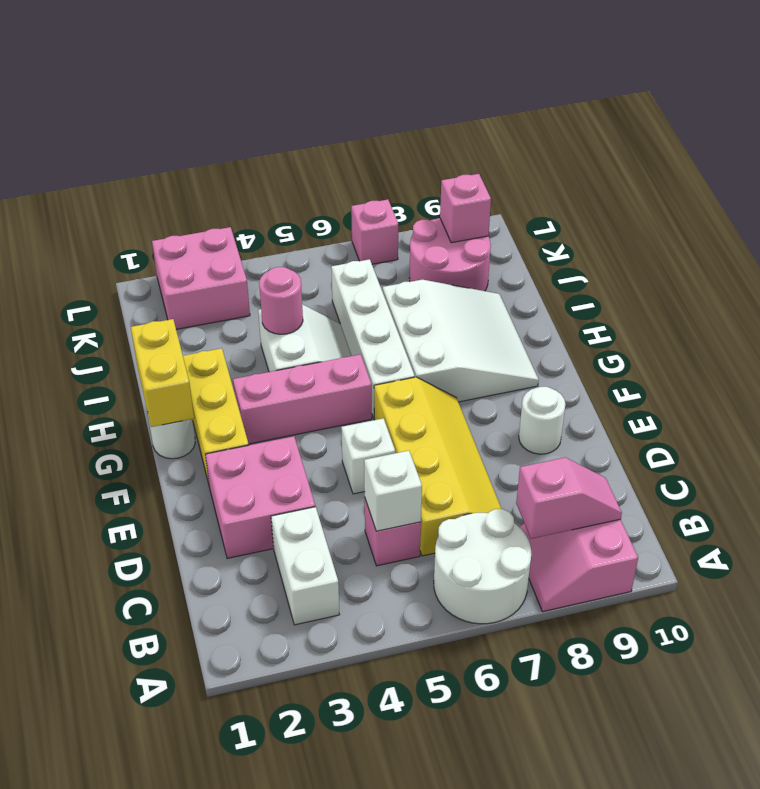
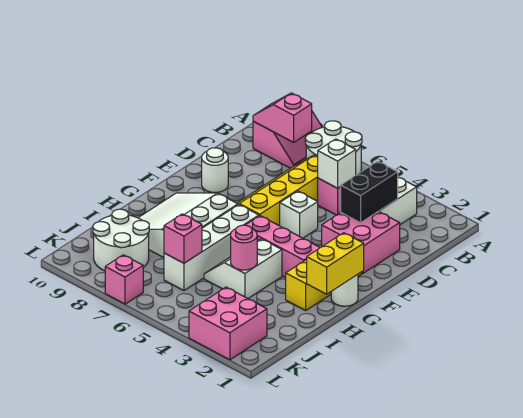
none -> black brick C3:D3 level 2
pink round brick J8:K9 level 1 -> white round brick J8:K9 level 1
pink brick K9 level 2 -> pink brick J6 level 2

